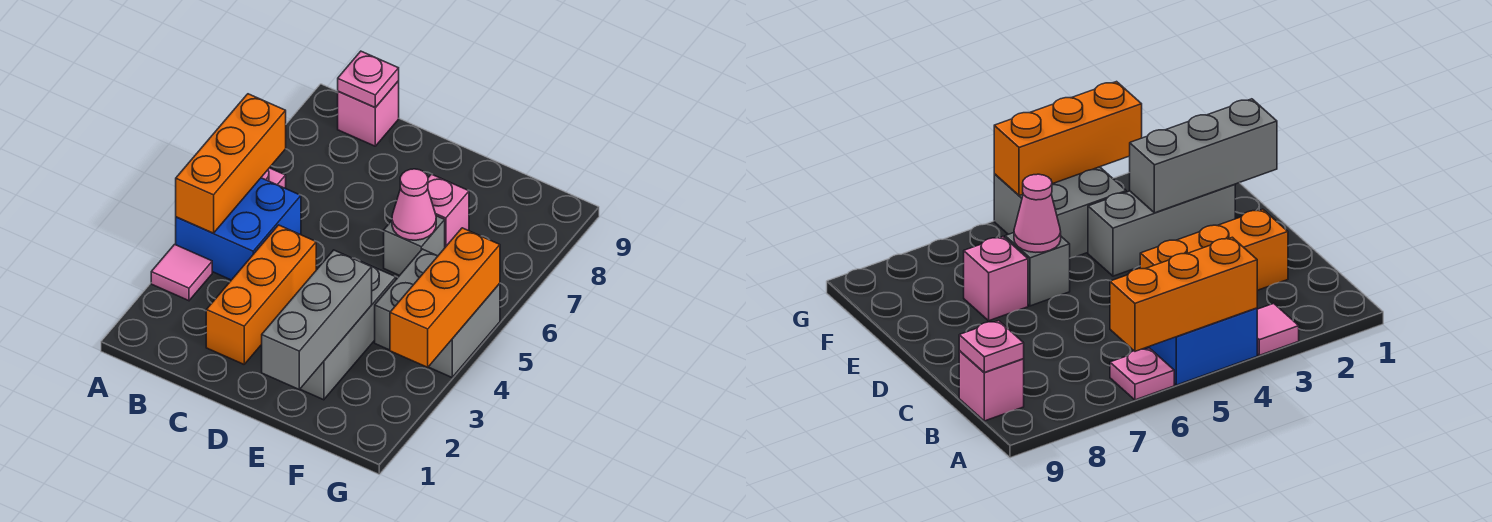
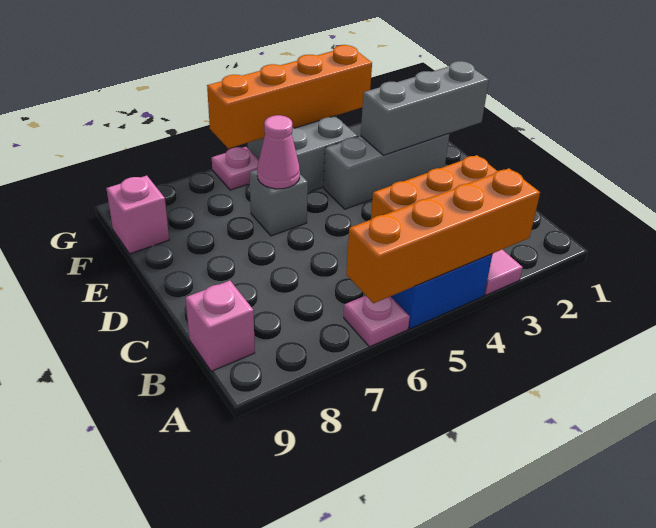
orange brick A4:A6 level 2 -> orange brick A3:A6 level 2
pink plate B9 level 2 -> pink plate G6 level 1
pink brick E7 level 1 -> pink brick F9 level 1
orange brick G3:G5 level 2 -> orange brick G3:G6 level 2

